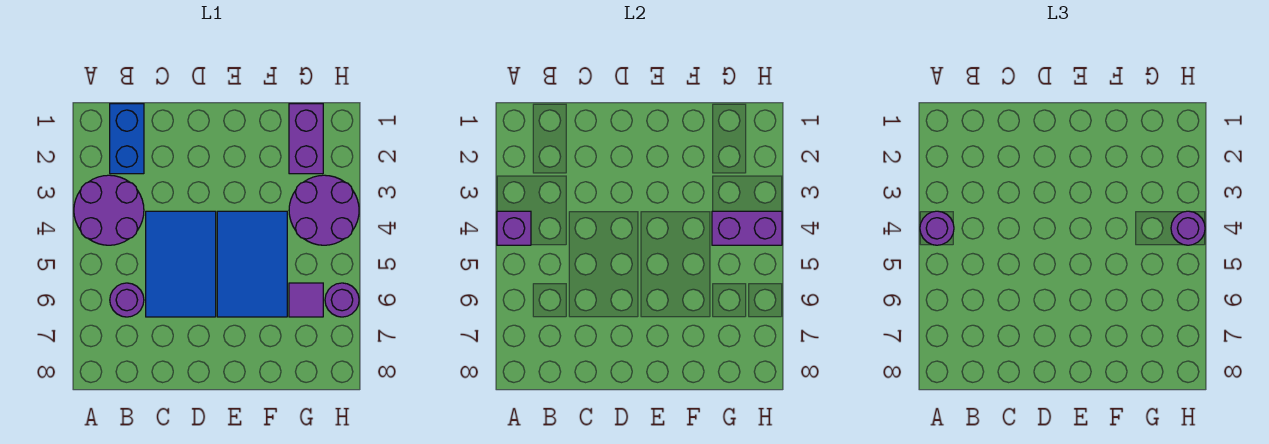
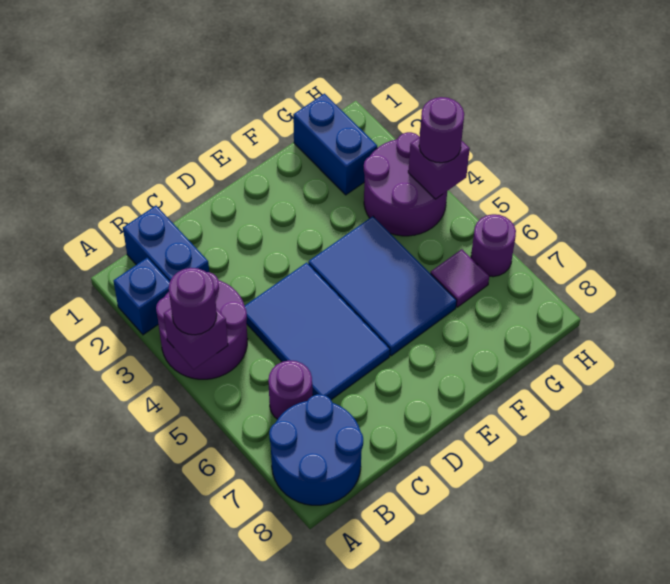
none -> blue brick A2 level 1
none -> blue round brick A7:B8 level 1
purple brick G1:G2 level 1 -> blue brick G1:G2 level 1
purple brick G4:H4 level 2 -> purple brick H4 level 2

